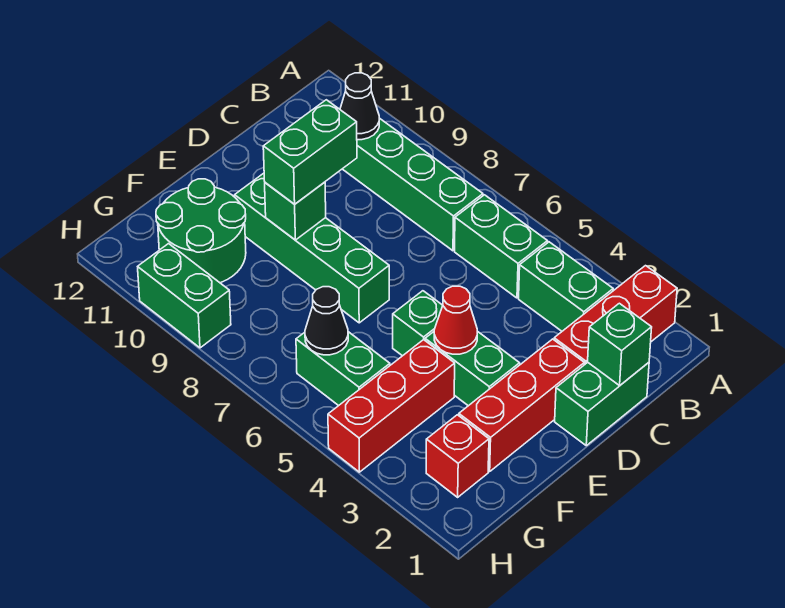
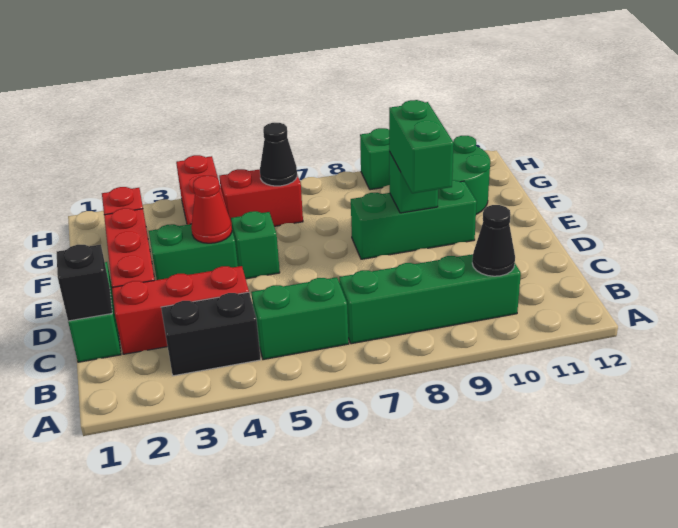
red brick A2:C2 level 1 -> red brick C2:C4 level 1
green brick B3:B4 level 1 -> black brick B3:B4 level 1
green brick C1 level 2 -> black brick C1 level 2
green brick E7:E10 level 1 -> green brick E8:E10 level 1
green brick G5:G6 level 1 -> red brick G5:G6 level 1

